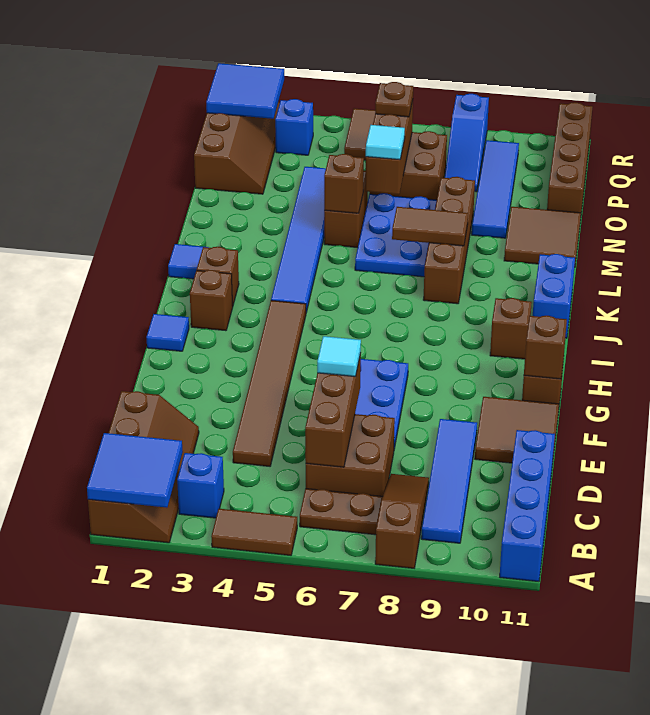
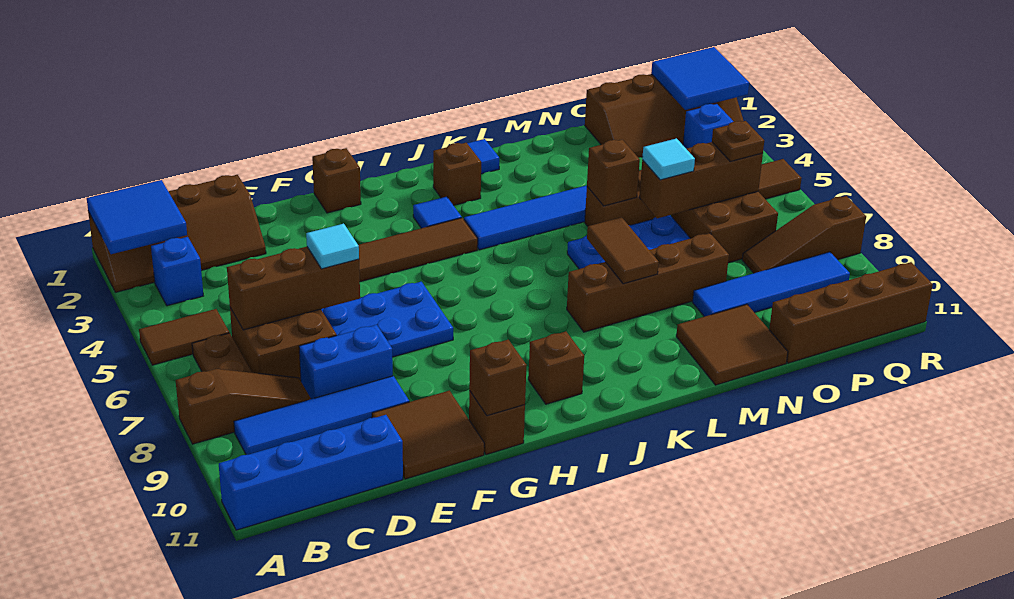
brown tile A4:A5 level 1 -> brown tile A5:B5 level 1
blue tile H1 level 1 -> blue tile I3 level 1
brown brick I2 level 1 -> brown brick G1 level 1
blue brick J11:K11 level 1 -> blue brick D8:E8 level 1
blue slope P8:R8 level 1 top R -> brown slope P8:R8 level 1 top R

